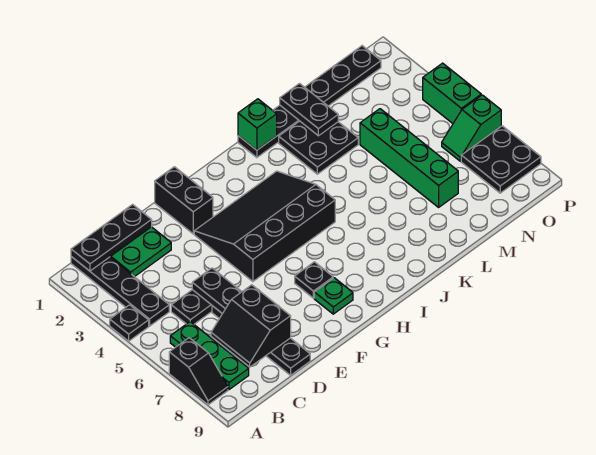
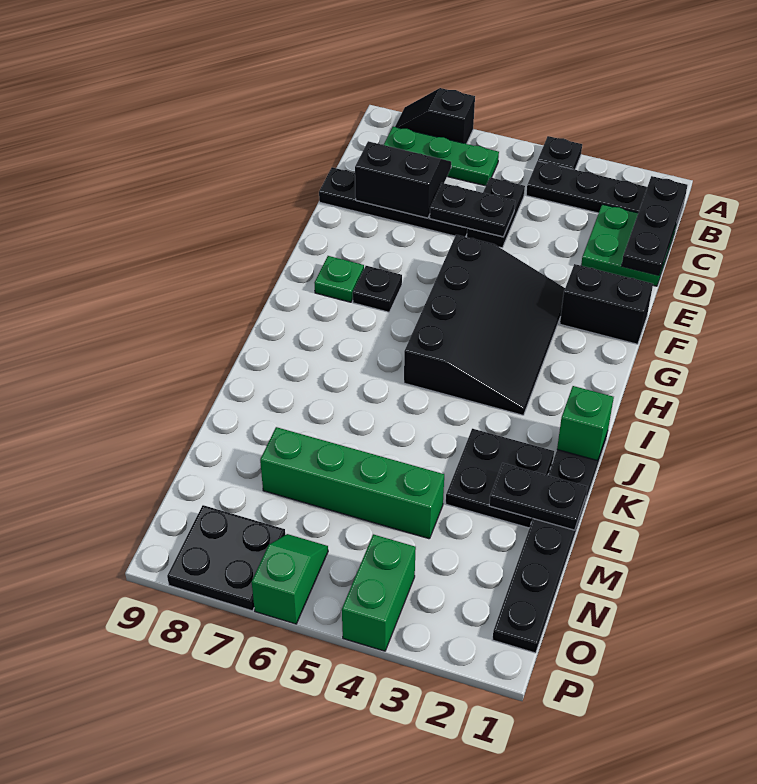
green brick P4:P5 level 1 -> green brick O4:P4 level 1

